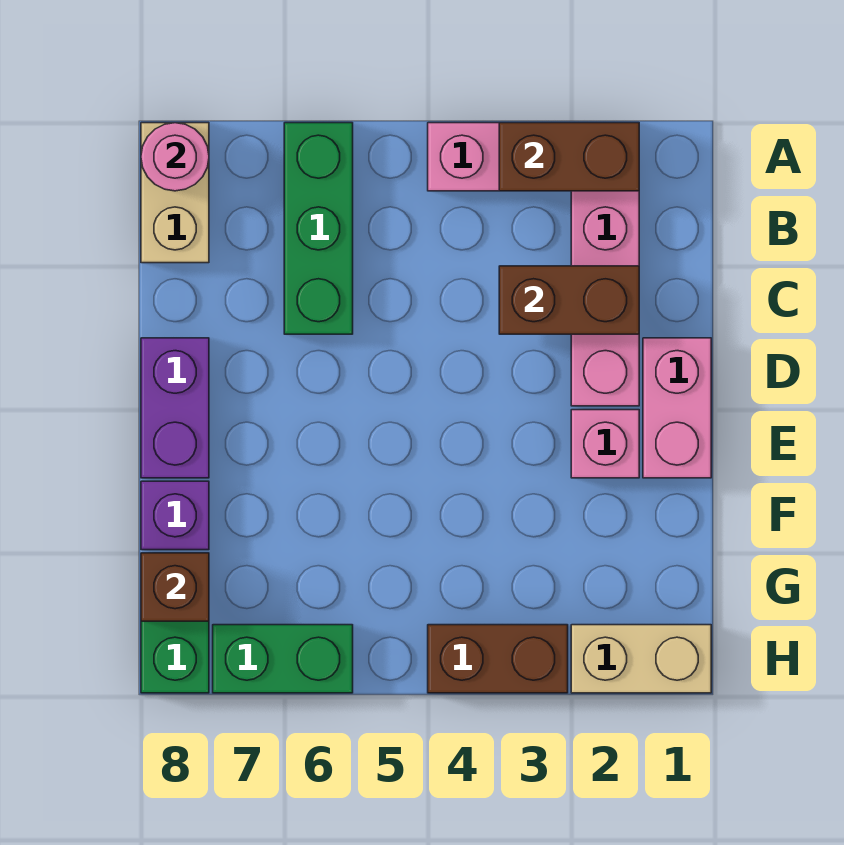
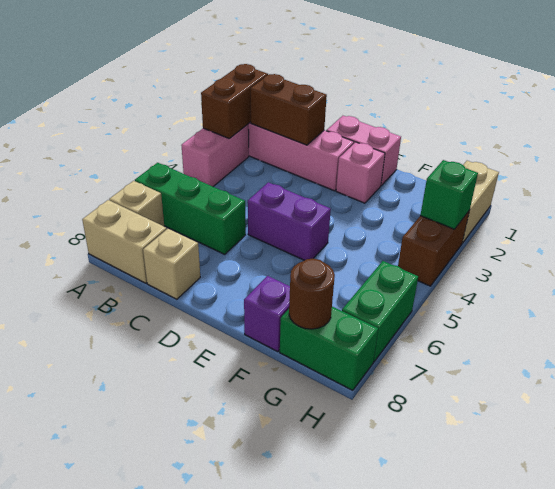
none -> tan brick A7 level 1
pink round brick A8 level 2 -> none
brown brick C2:C3 level 2 -> brown brick B2:C2 level 2
none -> tan brick C8 level 1
purple brick D8:E8 level 1 -> purple brick D5:E5 level 1
brown brick G8 level 2 -> brown round brick G8 level 2
none -> green brick H3 level 2

